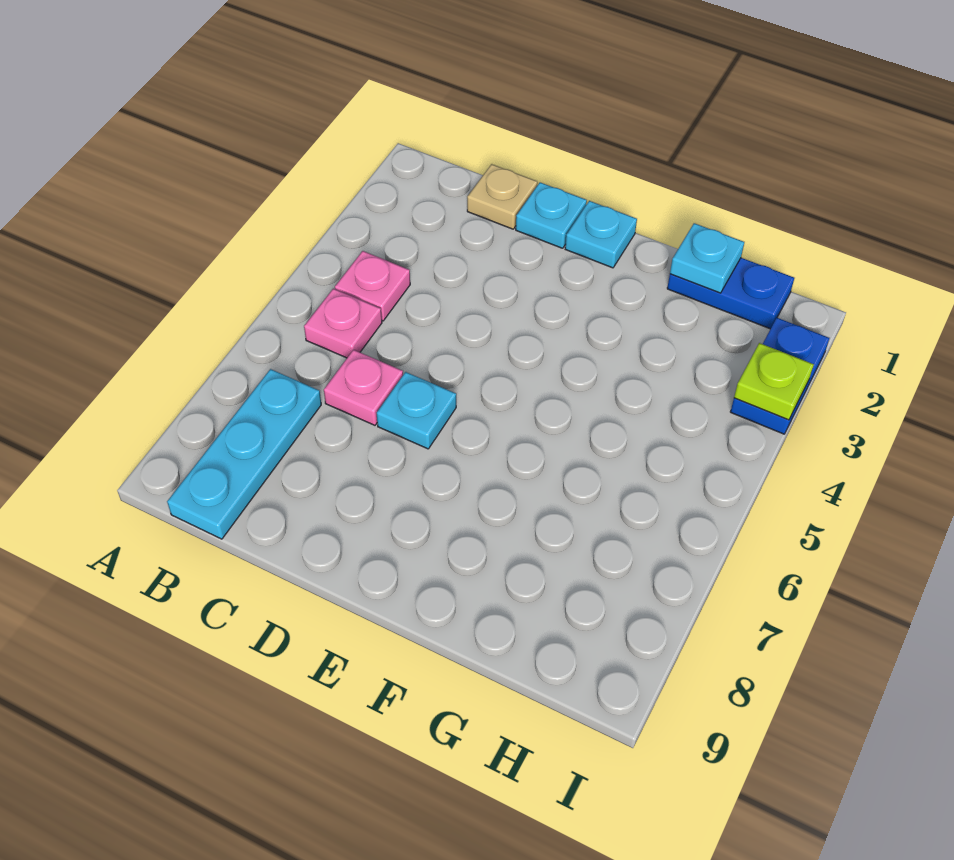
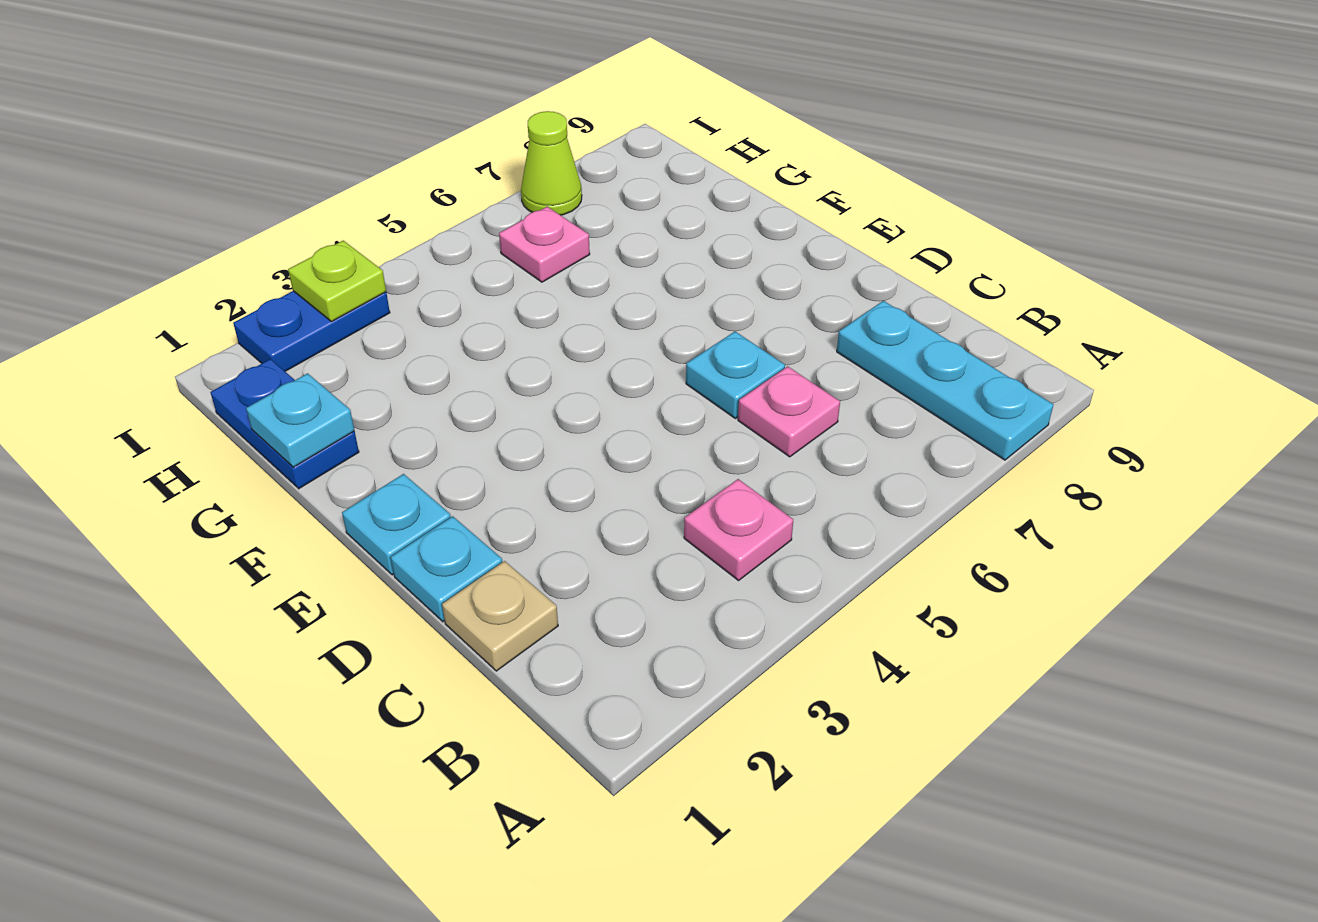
pink plate B5 level 1 -> pink plate H6 level 1
cyan plate B7:B9 level 1 -> cyan plate A8:C8 level 1
none -> lime cone I7 level 1

